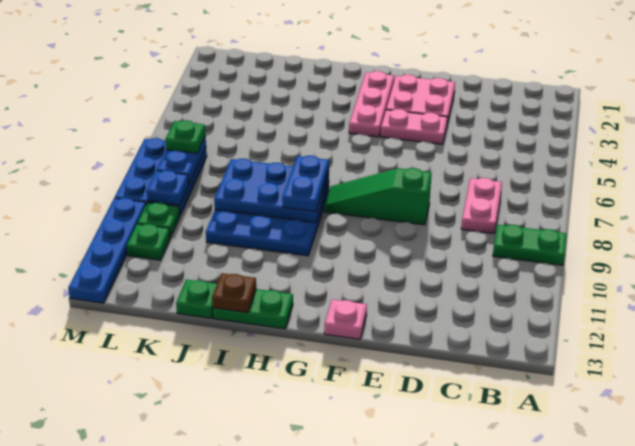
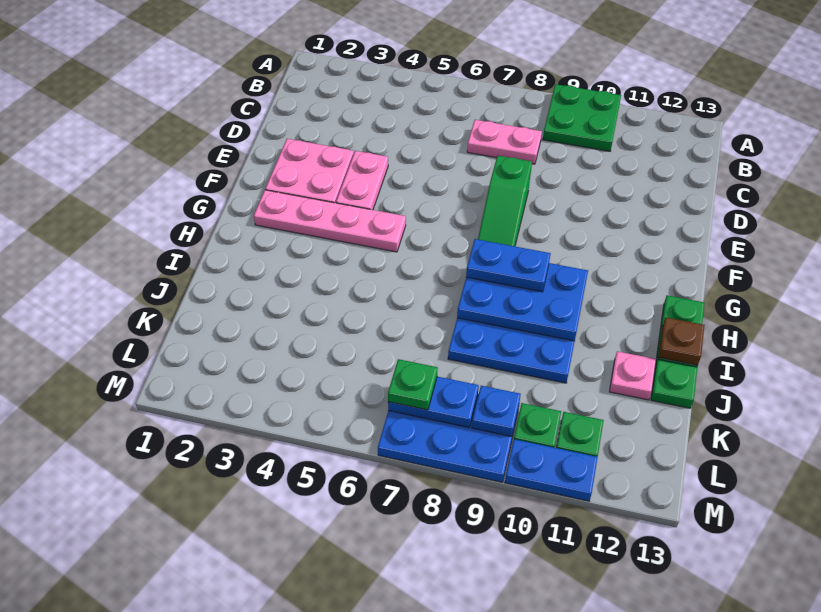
green plate A9:B9 level 1 -> green plate A9:B10 level 1
pink plate F13 level 1 -> pink plate J12 level 1
pink plate G2:G4 level 1 -> pink plate G2:G5 level 1
blue plate H8:J9 level 2 -> blue plate H8:I10 level 2
blue plate M10:M13 level 1 -> blue plate M10:M11 level 1

